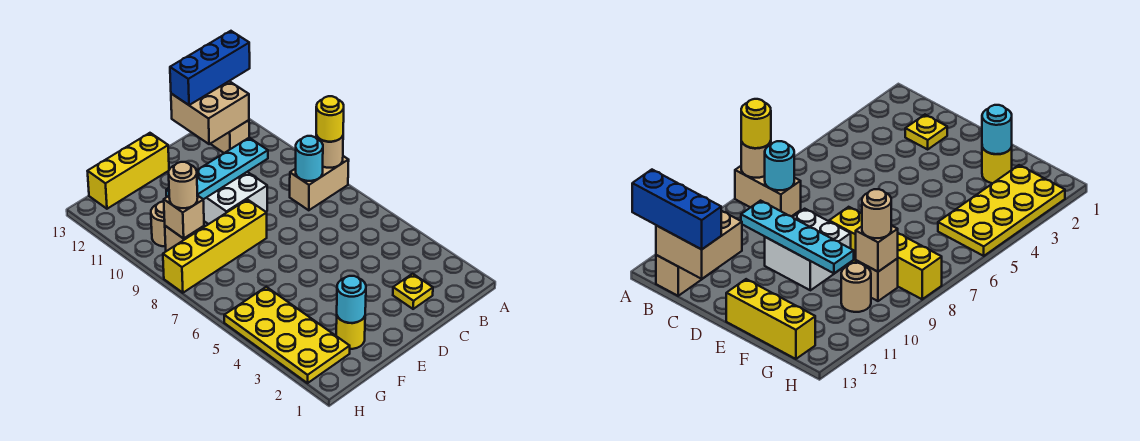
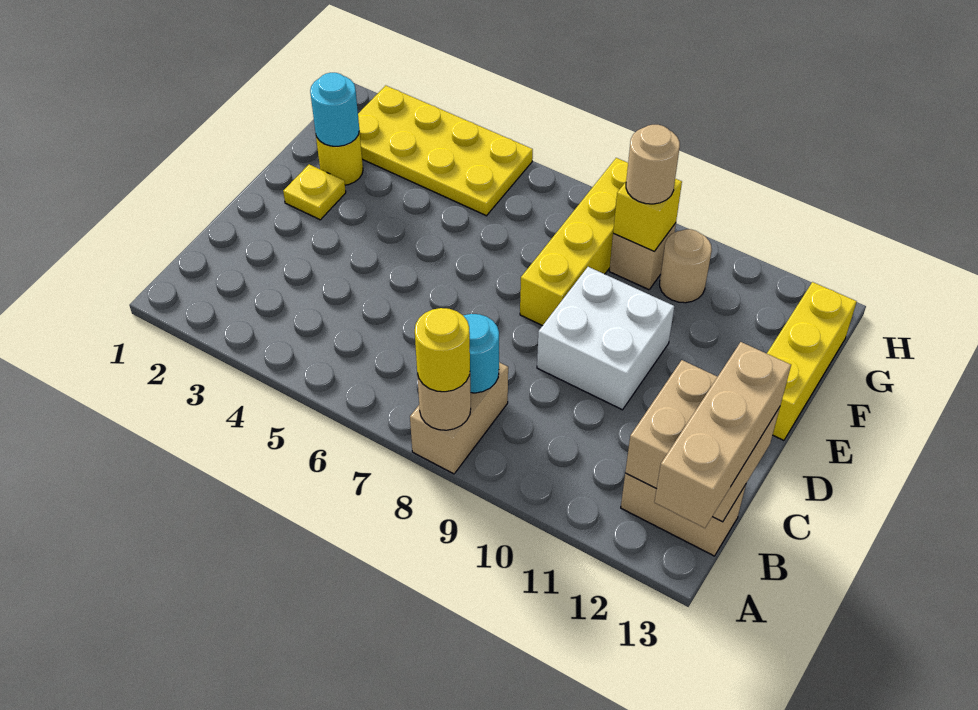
blue brick A13:C13 level 3 -> tan brick A13:C13 level 3
yellow plate C2 level 1 -> yellow plate E2 level 1
cyan plate C10:F10 level 2 -> none
tan brick G9 level 2 -> yellow brick G9 level 2

